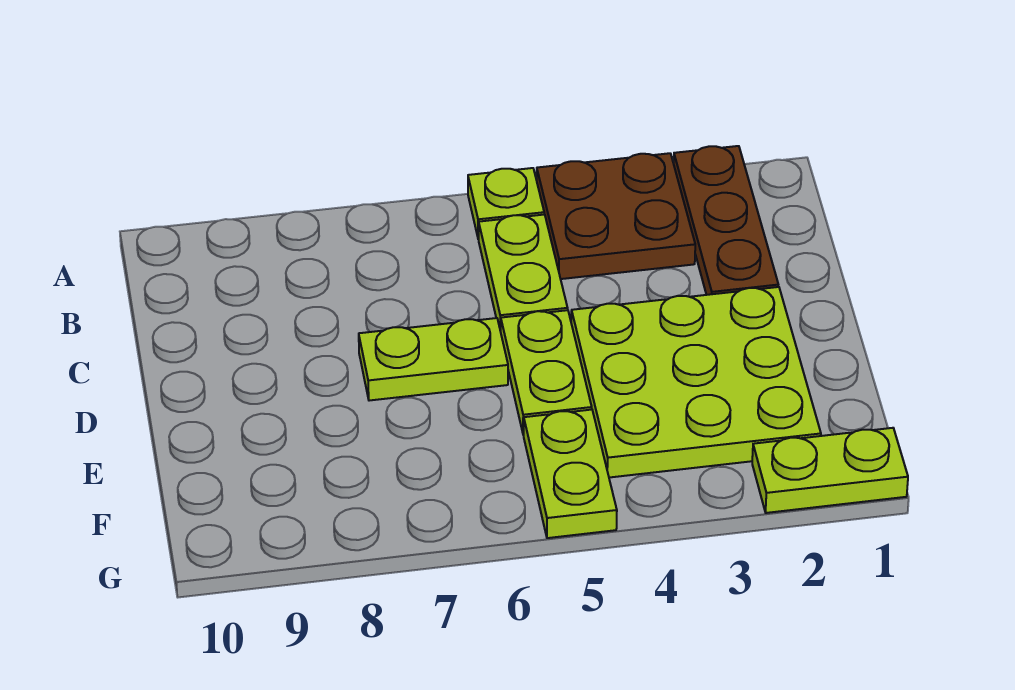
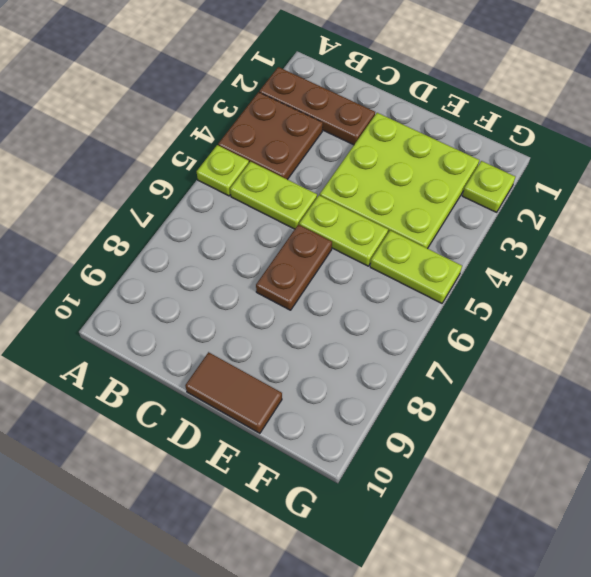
lime plate D6:D7 level 1 -> brown plate D6:D7 level 1
none -> brown tile D10:E10 level 1
lime plate G1:G2 level 1 -> lime plate G2 level 1

